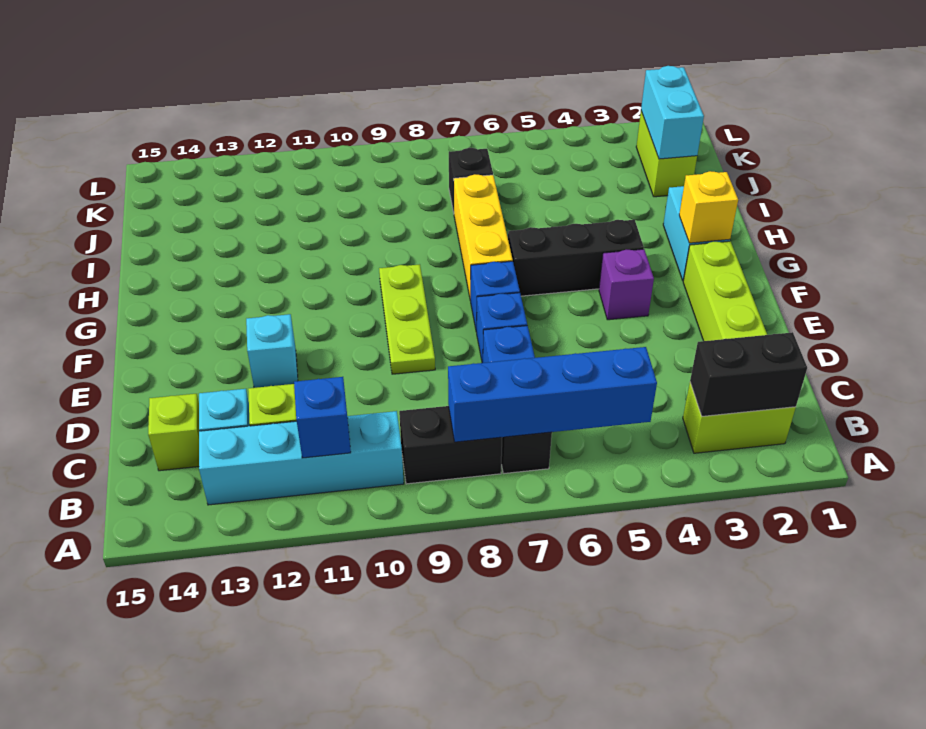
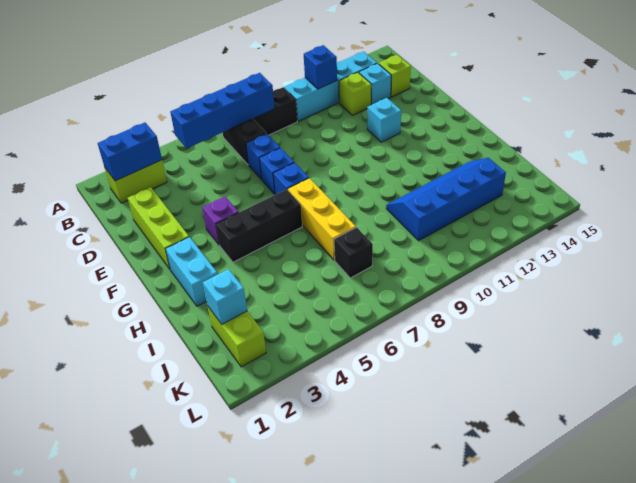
black brick B2:B3 level 2 -> blue brick B2:B3 level 2
lime plate E9:G9 level 1 -> none
yellow brick G2 level 2 -> none
none -> blue slope I10:J13 level 1 top J
cyan brick J2:K2 level 2 -> cyan brick J2 level 2

